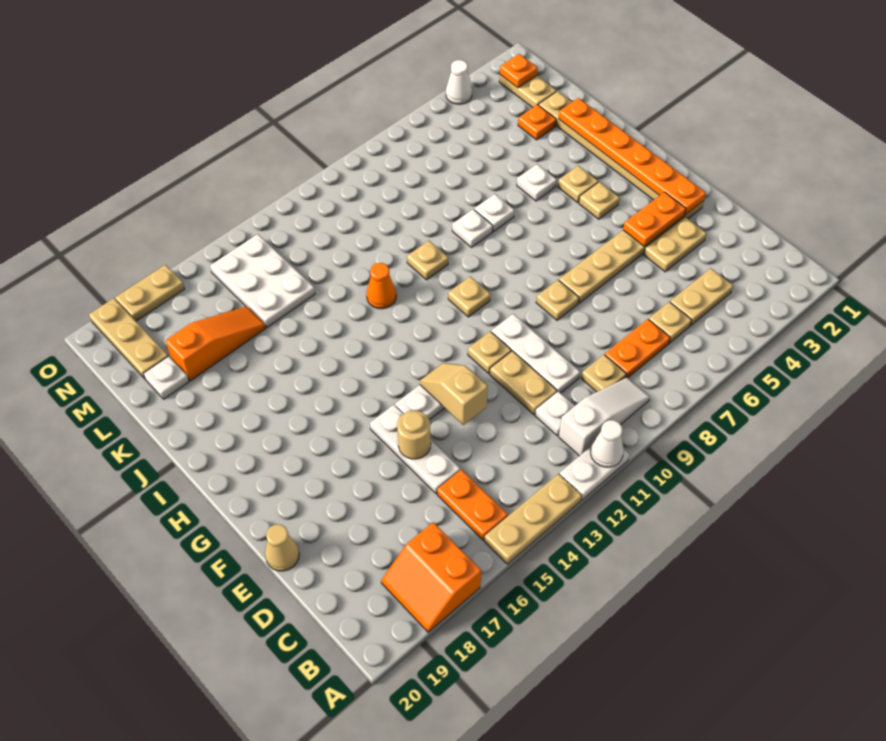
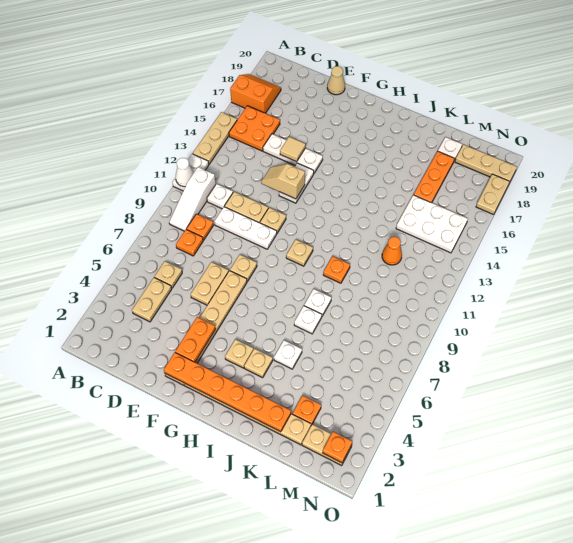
orange plate B15:C15 level 1 -> orange plate B15:C16 level 1
orange plate C7:C8 level 1 -> orange plate C8 level 1
tan plate C9 level 1 -> orange plate C9 level 1
tan plate E3:E4 level 1 -> tan plate E6:E7 level 1
tan slope E13:F13 level 2 top E -> tan slope E13:F13 level 2 top F
tan round brick E15 level 2 -> tan tile E15 level 2
tan plate J10 level 1 -> orange plate J10 level 1
orange cone J12 level 1 -> orange cone L12 level 1
orange slope L16:L18 level 1 top 18 -> orange plate L16:L18 level 1
white cone O4 level 1 -> none

